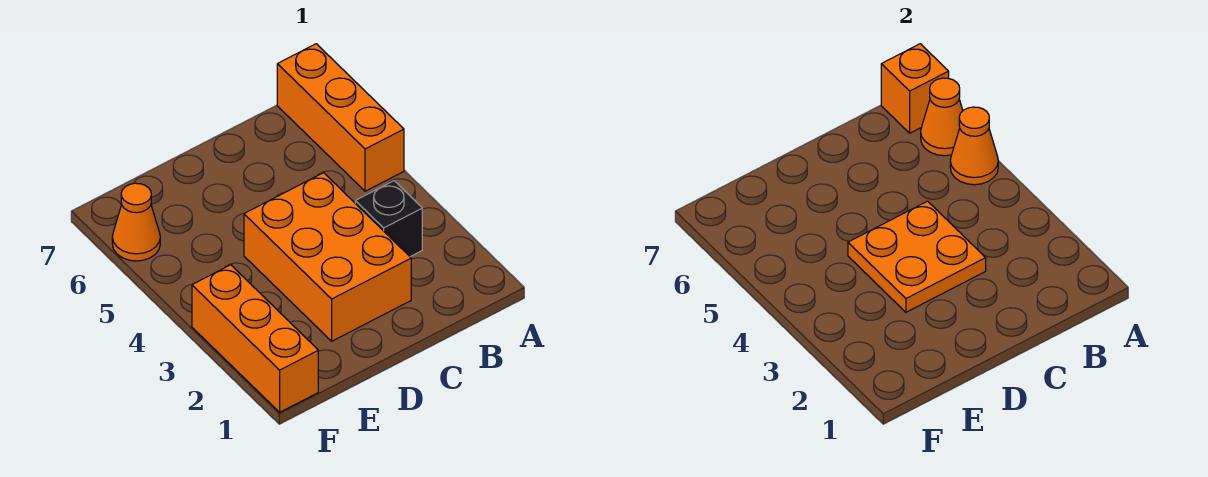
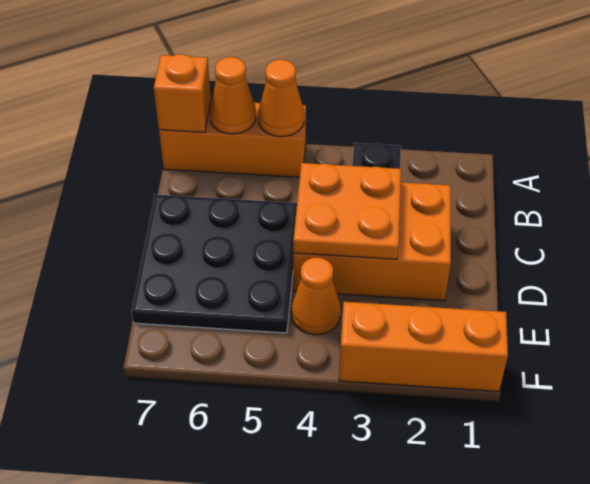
none -> black plate C5:E7 level 1
orange cone F6 level 1 -> orange cone E4 level 1

